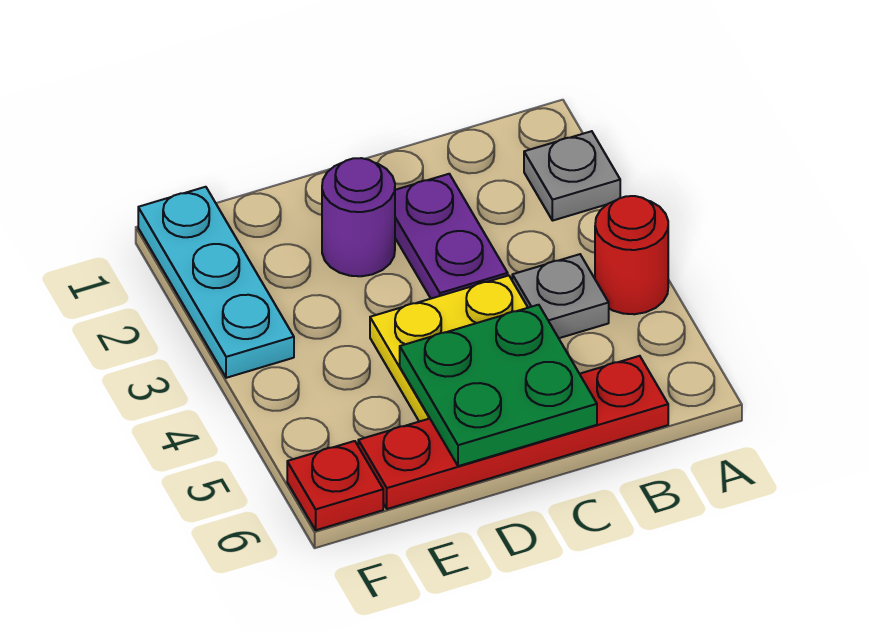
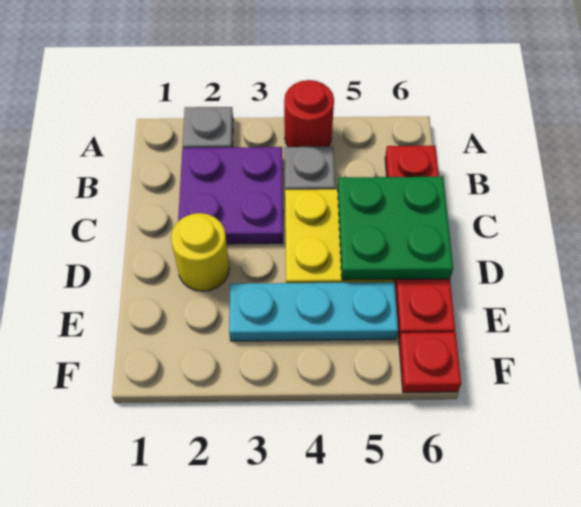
purple plate C2:C3 level 1 -> purple plate B2:C3 level 1
purple round brick D2 level 1 -> yellow round brick D2 level 1
cyan plate F1:F3 level 1 -> cyan plate E3:E5 level 1

